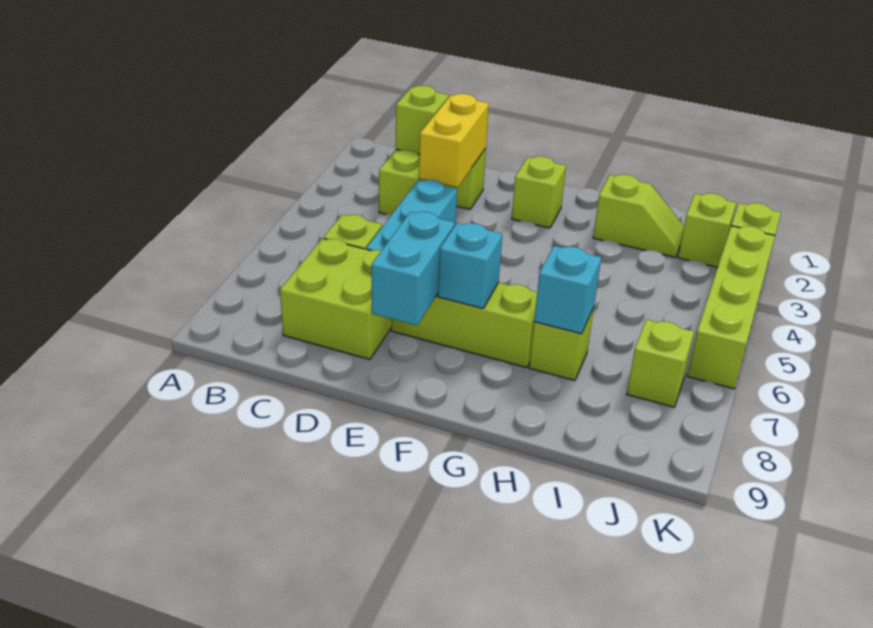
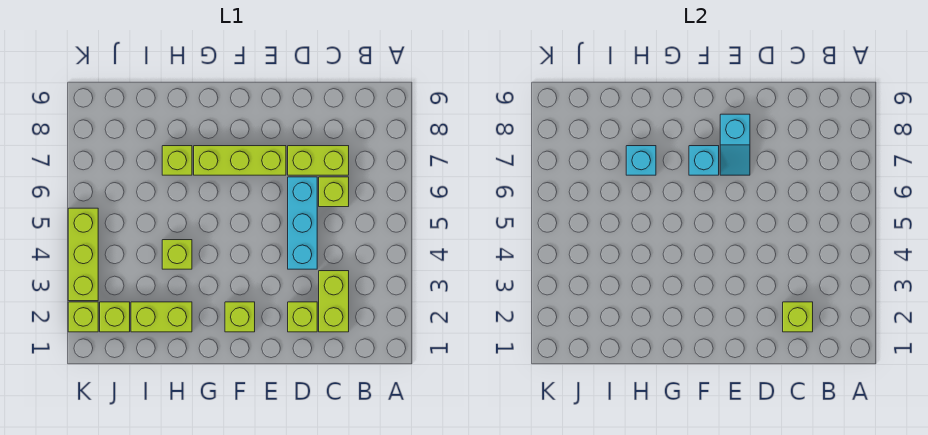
lime brick C7:D8 level 1 -> lime brick C7:D7 level 1
yellow brick D2:D3 level 2 -> none
cyan brick E7:E8 level 2 -> cyan slope E7:E8 level 2 top 8
lime slope H2:I2 level 1 top H -> lime brick H2:I2 level 1
lime brick J7 level 1 -> lime brick H4 level 1
lime brick K3:K6 level 1 -> lime brick K3:K5 level 1

